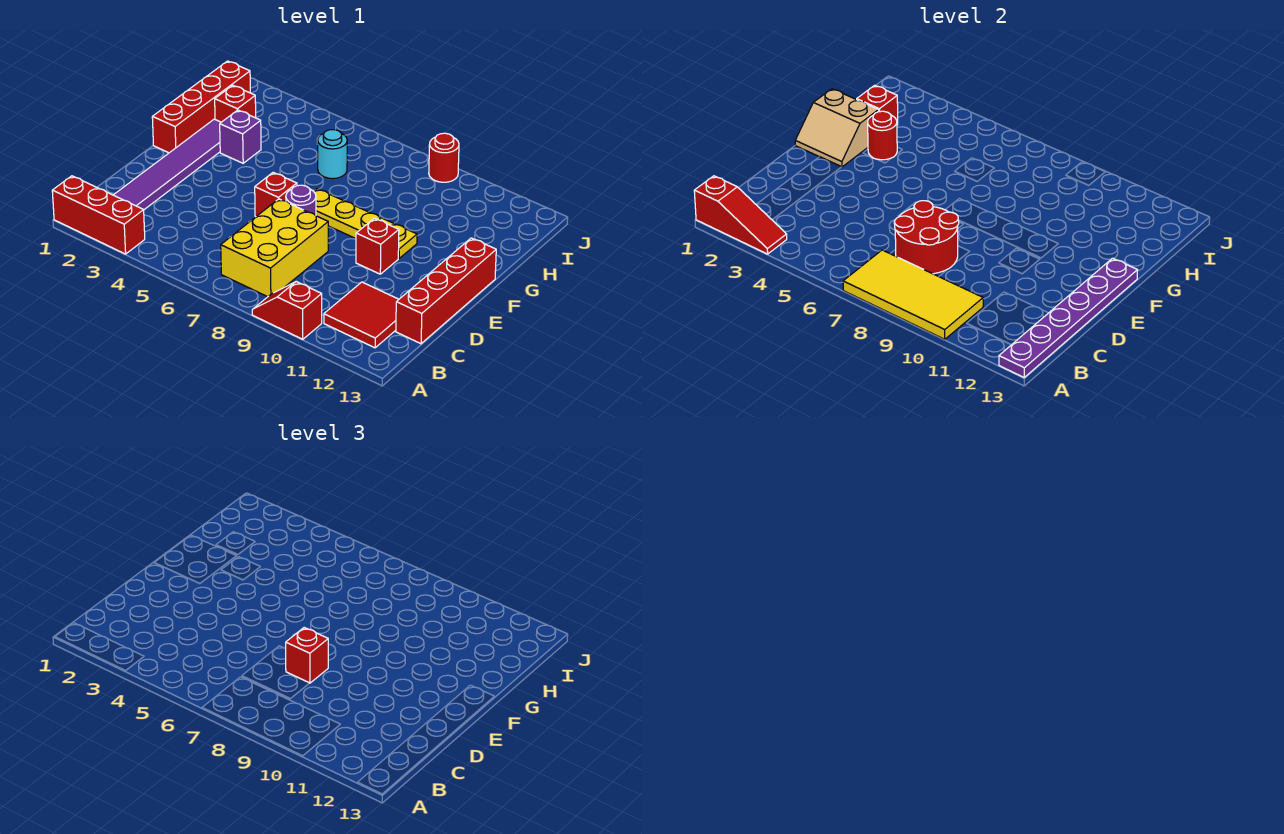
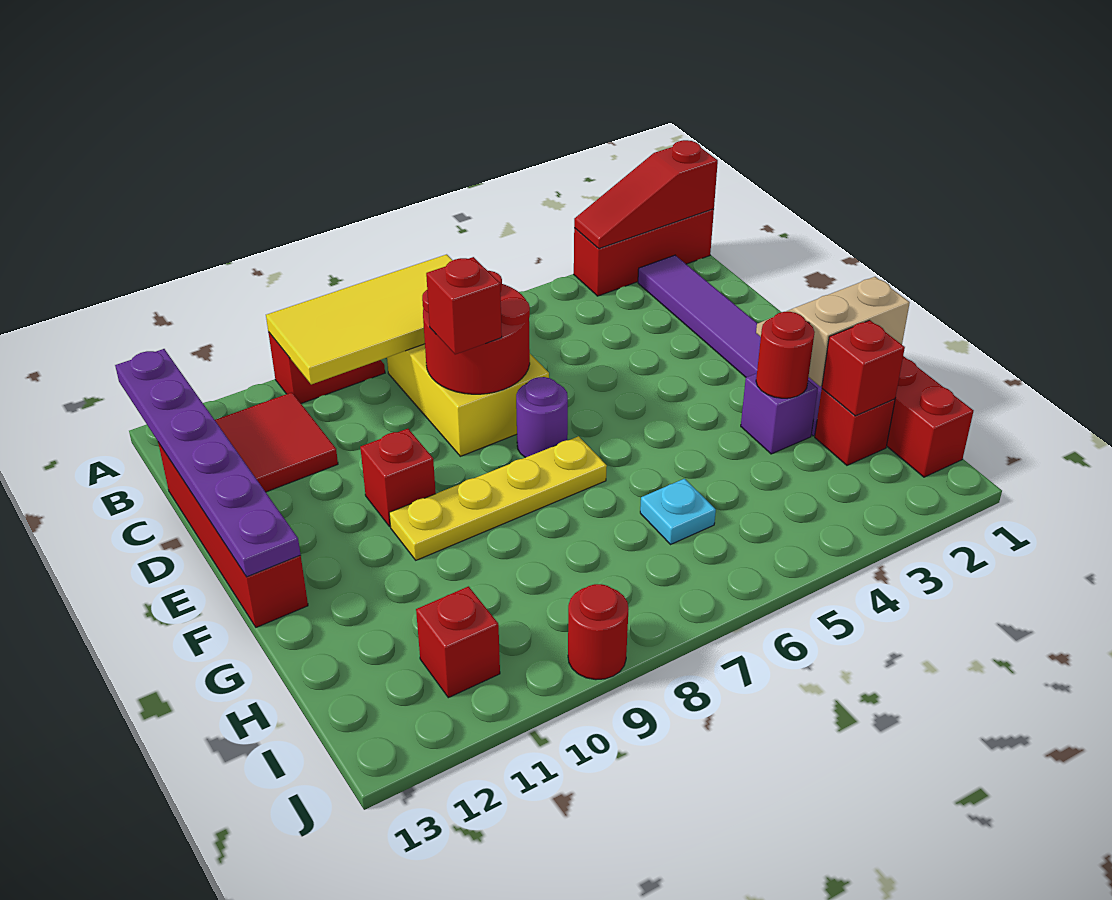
red brick E6 level 1 -> red brick I11 level 1
cyan round brick H6 level 1 -> cyan plate H6 level 1

